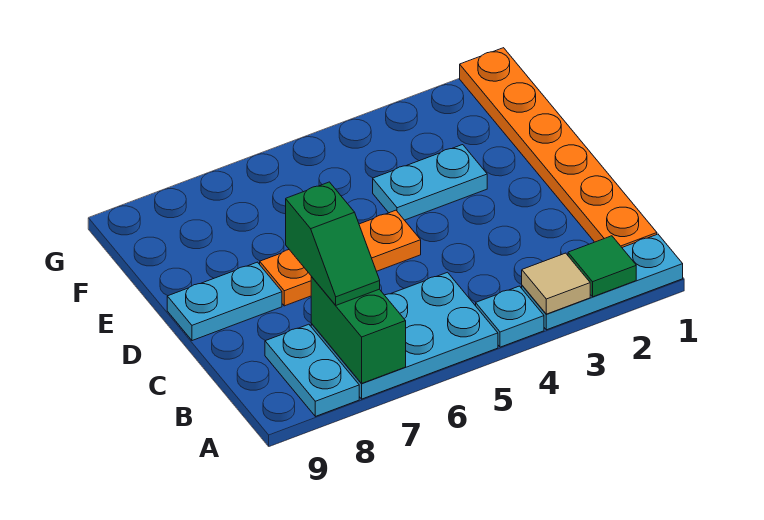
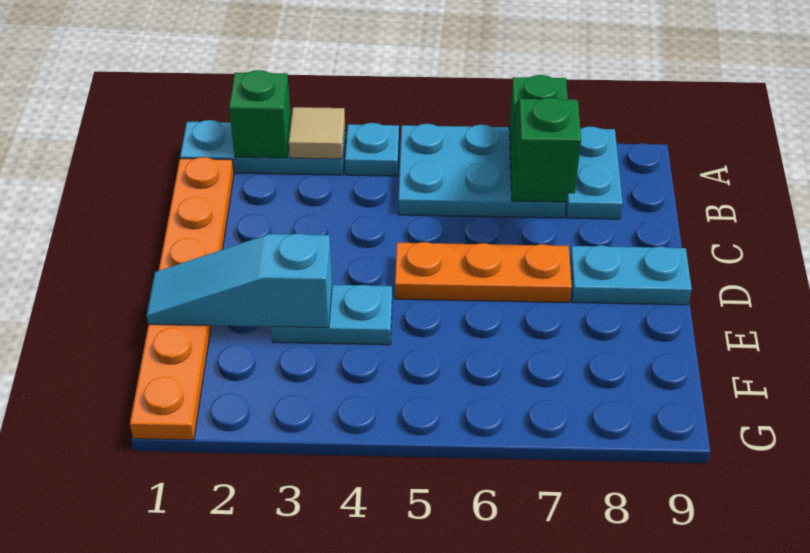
green tile A2 level 2 -> green brick A2 level 2
none -> cyan slope E1:E3 level 2 top 3

